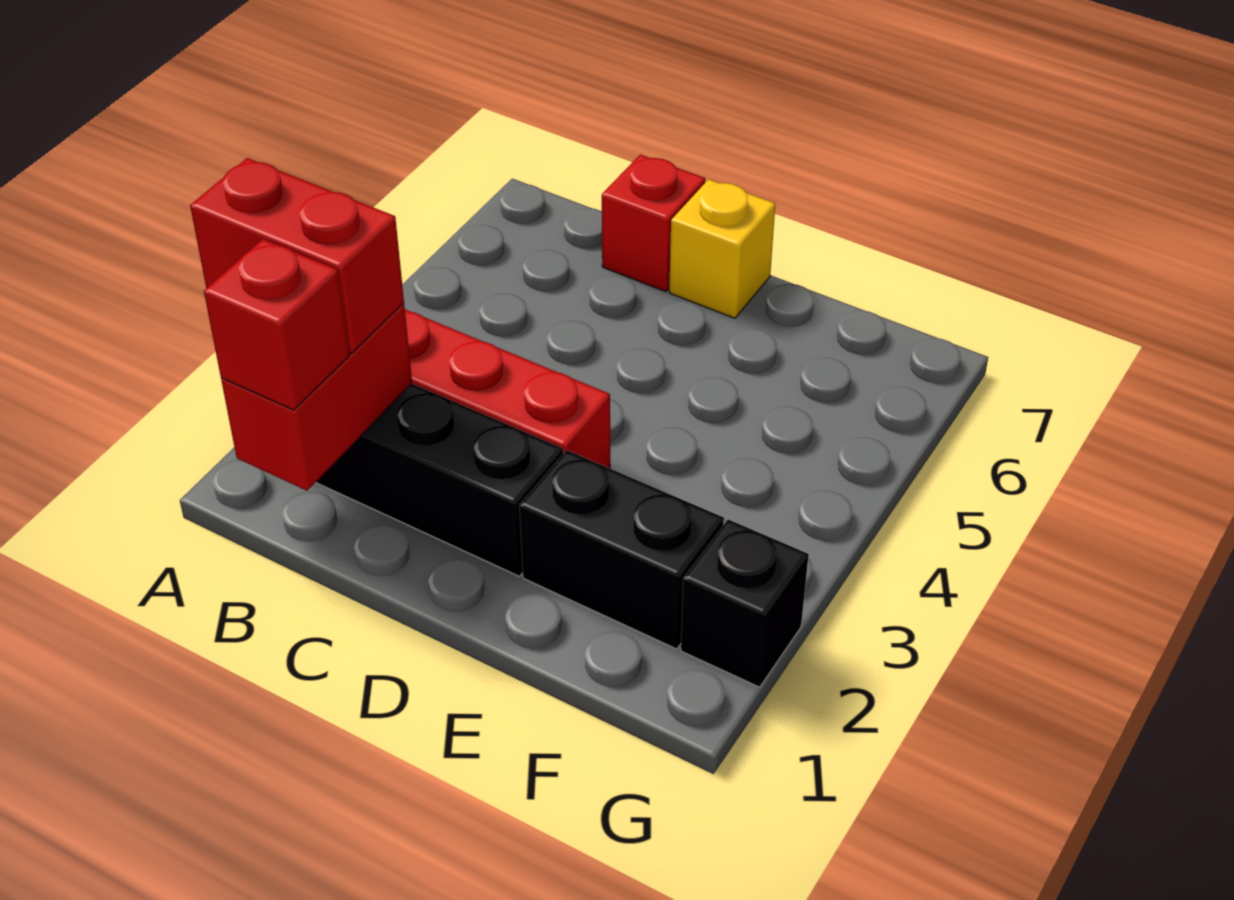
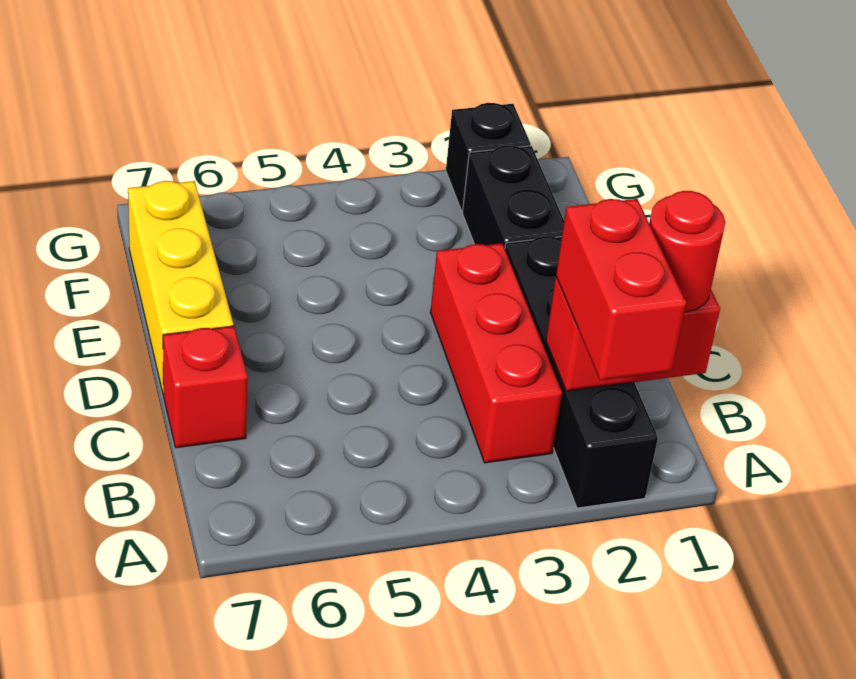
red brick B1 level 3 -> red round brick B1 level 3
yellow brick D7 level 1 -> yellow brick D7:F7 level 1

